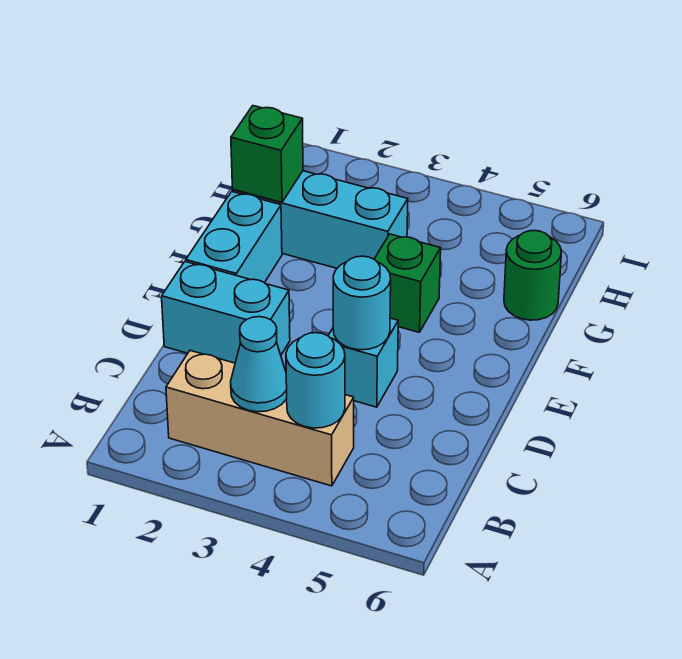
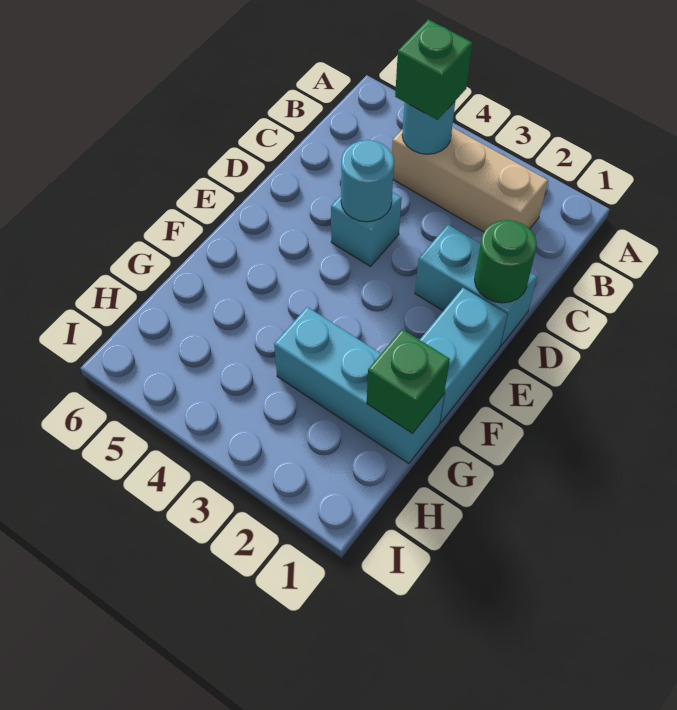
cyan cone B3 level 2 -> none
green brick F4 level 1 -> green brick B4 level 3
green round brick G6 level 1 -> green round brick D1 level 2

